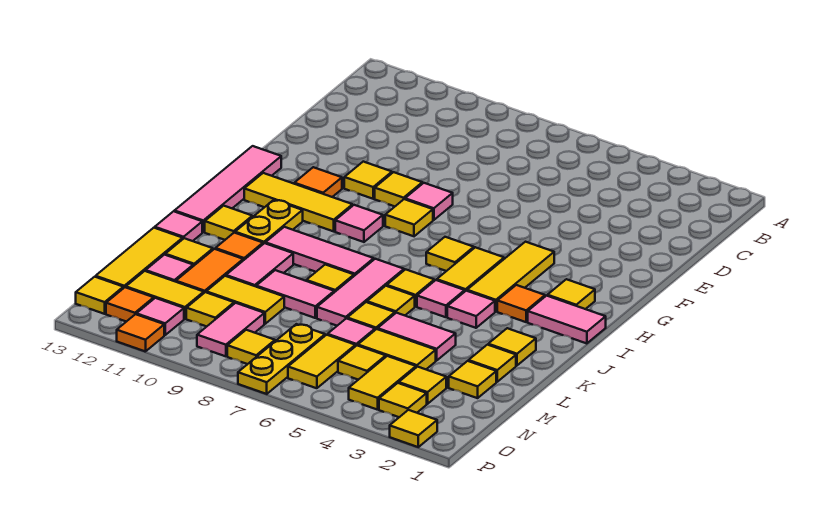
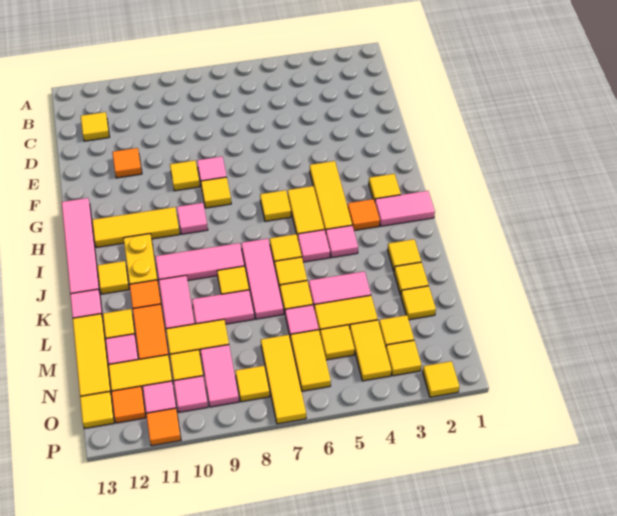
yellow tile F10 level 1 -> yellow tile C12 level 1
orange tile G11 level 1 -> orange tile E11 level 1
yellow plate N7:P7 level 1 -> yellow tile N7:P7 level 1
none -> pink tile O10 level 1

